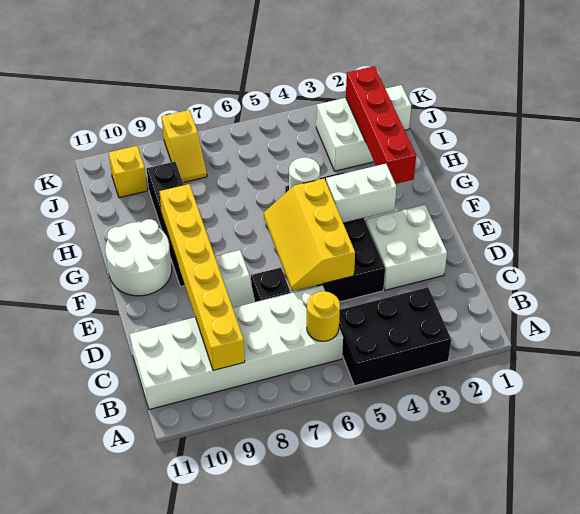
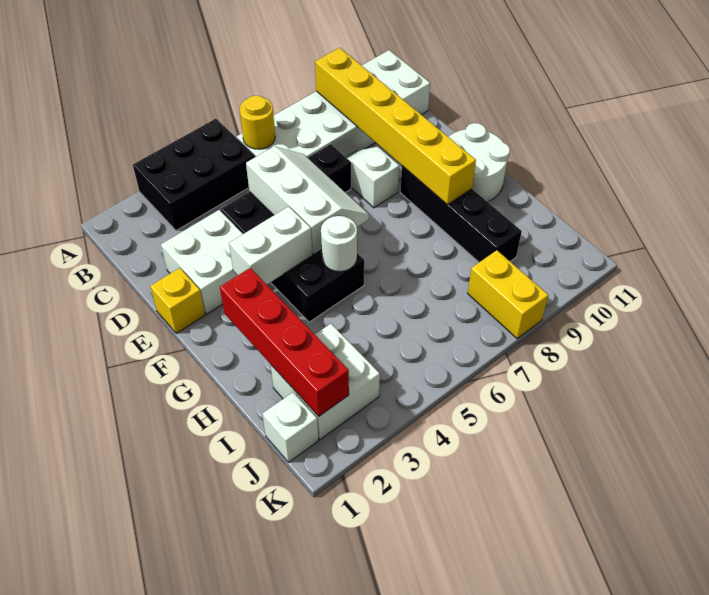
yellow slope D5:F6 level 2 top 5 -> white slope D5:F6 level 2 top 5
yellow slope J8:K8 level 1 top K -> yellow brick J8:K8 level 1
yellow brick J10 level 1 -> yellow brick E1 level 1

